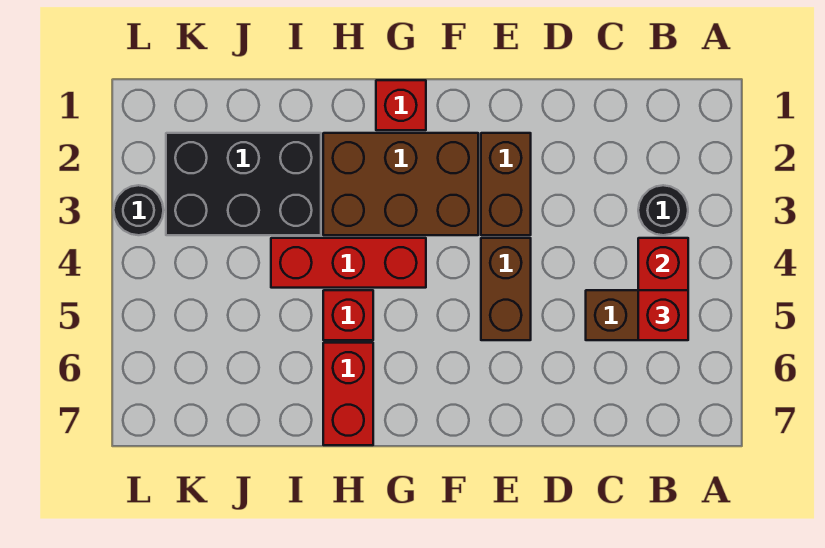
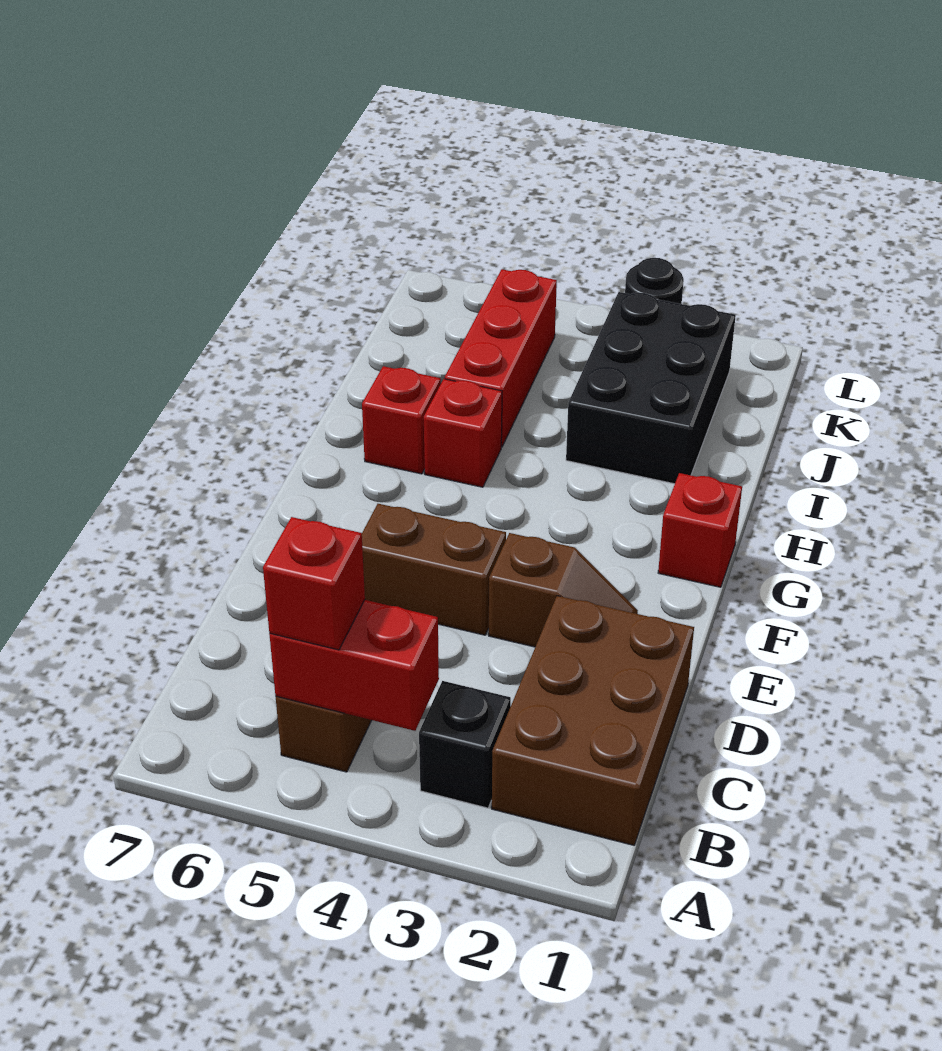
black round brick B3 level 1 -> black brick B3 level 1
brown brick E2:E3 level 1 -> brown slope E2:E3 level 1 top 3
brown brick F2:H3 level 1 -> brown brick B1:D2 level 1
red brick G4:I4 level 1 -> red brick I5:K5 level 1
red brick H6:H7 level 1 -> red brick H6 level 1

